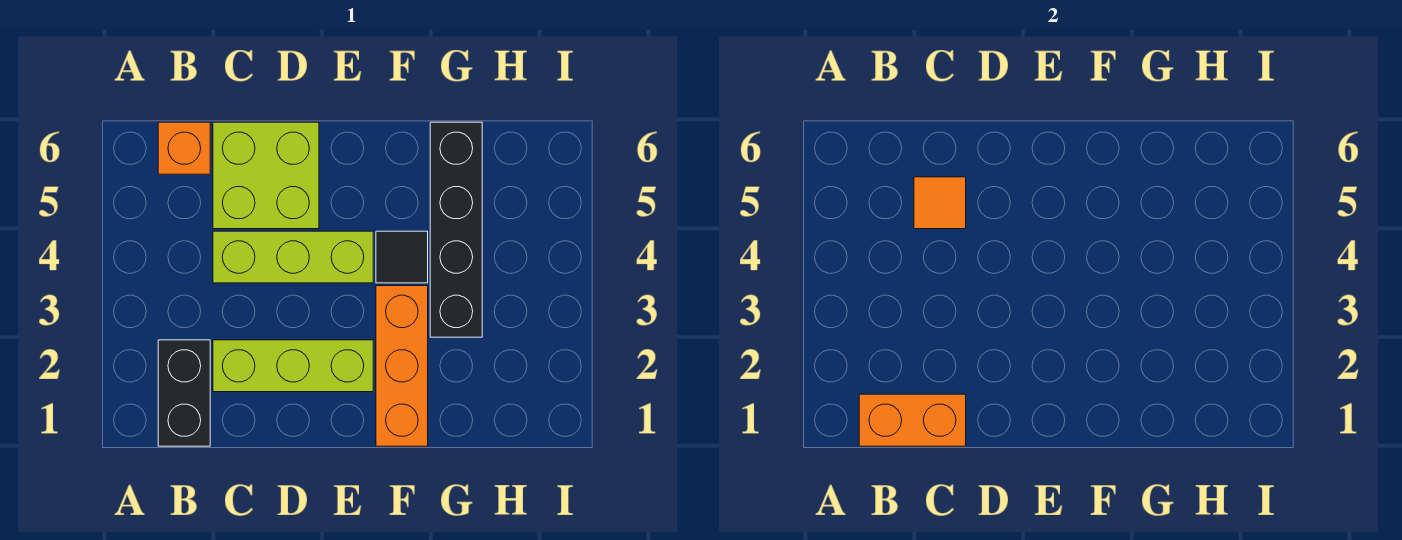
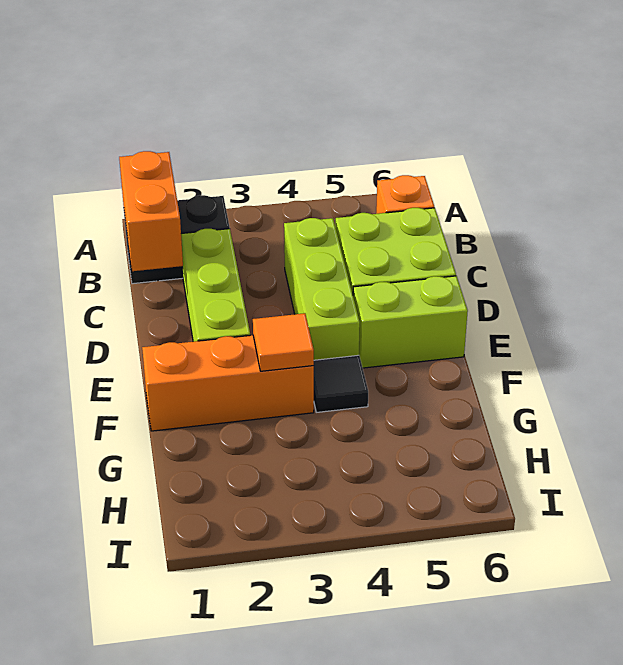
orange tile C5 level 2 -> orange tile F3 level 2
none -> lime brick E5:E6 level 1
black brick G3:G6 level 1 -> none

